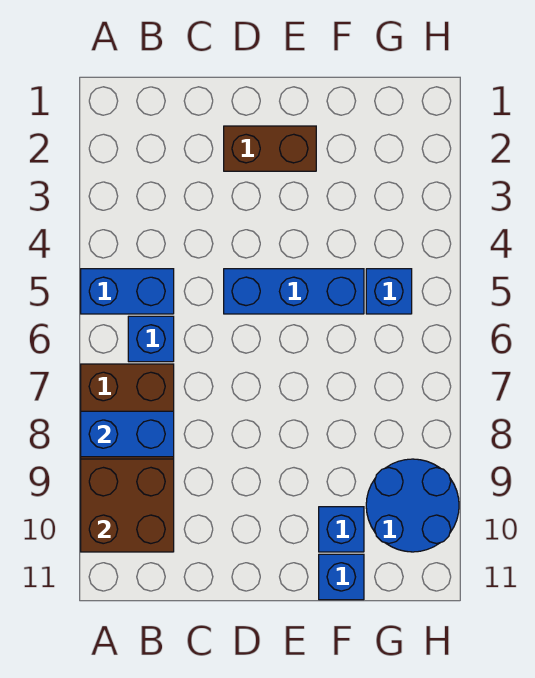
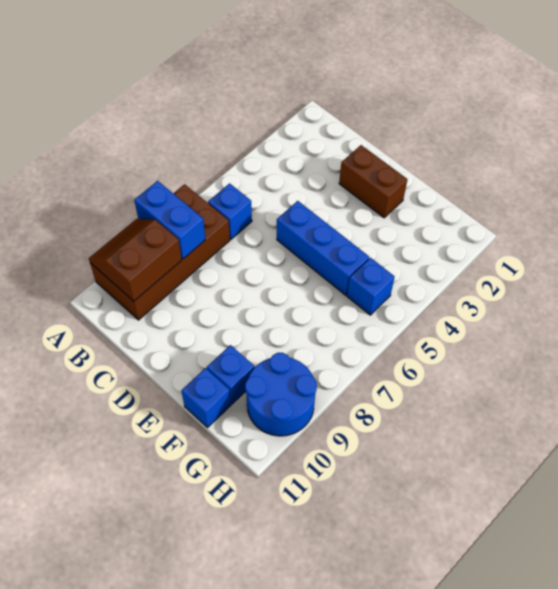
blue brick A5:B5 level 1 -> none
brown brick A9:B10 level 2 -> brown slope A9:B10 level 2 top B

